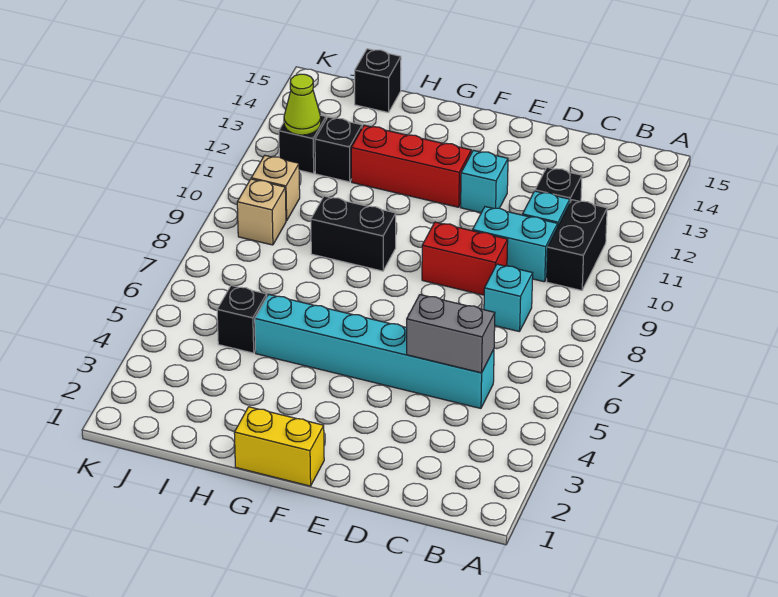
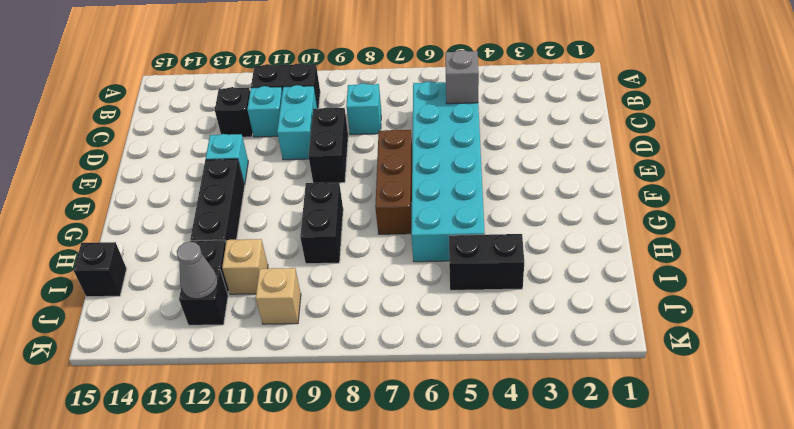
cyan brick C5:H5 level 1 -> cyan brick C5:H6 level 1
grey brick C5:D5 level 2 -> grey brick C5 level 2
red brick D9:E9 level 1 -> black brick D9:E9 level 1
none -> brown brick E7:G7 level 1
yellow brick F1:G1 level 1 -> none
red brick F12:H12 level 1 -> black brick F12:H12 level 1
black brick I5 level 1 -> black brick I4:I5 level 1
tan brick J9 level 1 -> tan brick I11 level 1
lime cone J12 level 2 -> grey cone J12 level 2

